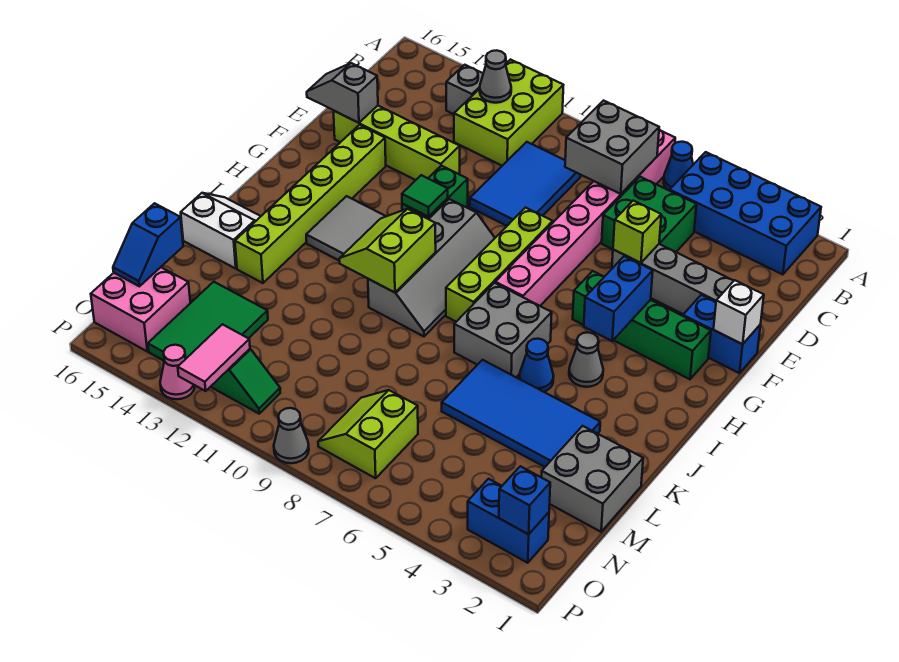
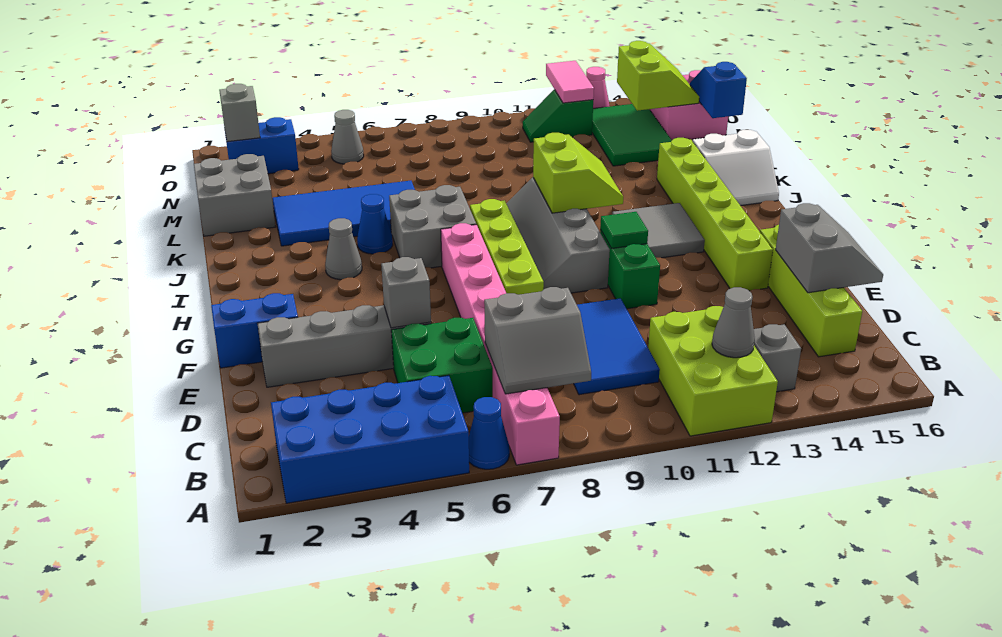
grey brick B7:C8 level 2 -> grey slope B7:C8 level 2 top C
lime brick E5 level 2 -> grey brick E5 level 2
lime brick E12:E15 level 1 -> lime brick C15:F15 level 1
grey slope E15:E16 level 2 top 15 -> grey slope D15:E16 level 2 top 15
white brick F1 level 2 -> none
green brick G2:G5 level 1 -> none
blue brick G4:H4 level 2 -> none
lime slope N7:O8 level 1 top 7 -> lime slope N14:O15 level 2 top 14
blue brick O2 level 2 -> grey brick O2 level 2
grey cone P9 level 1 -> grey cone O5 level 1

